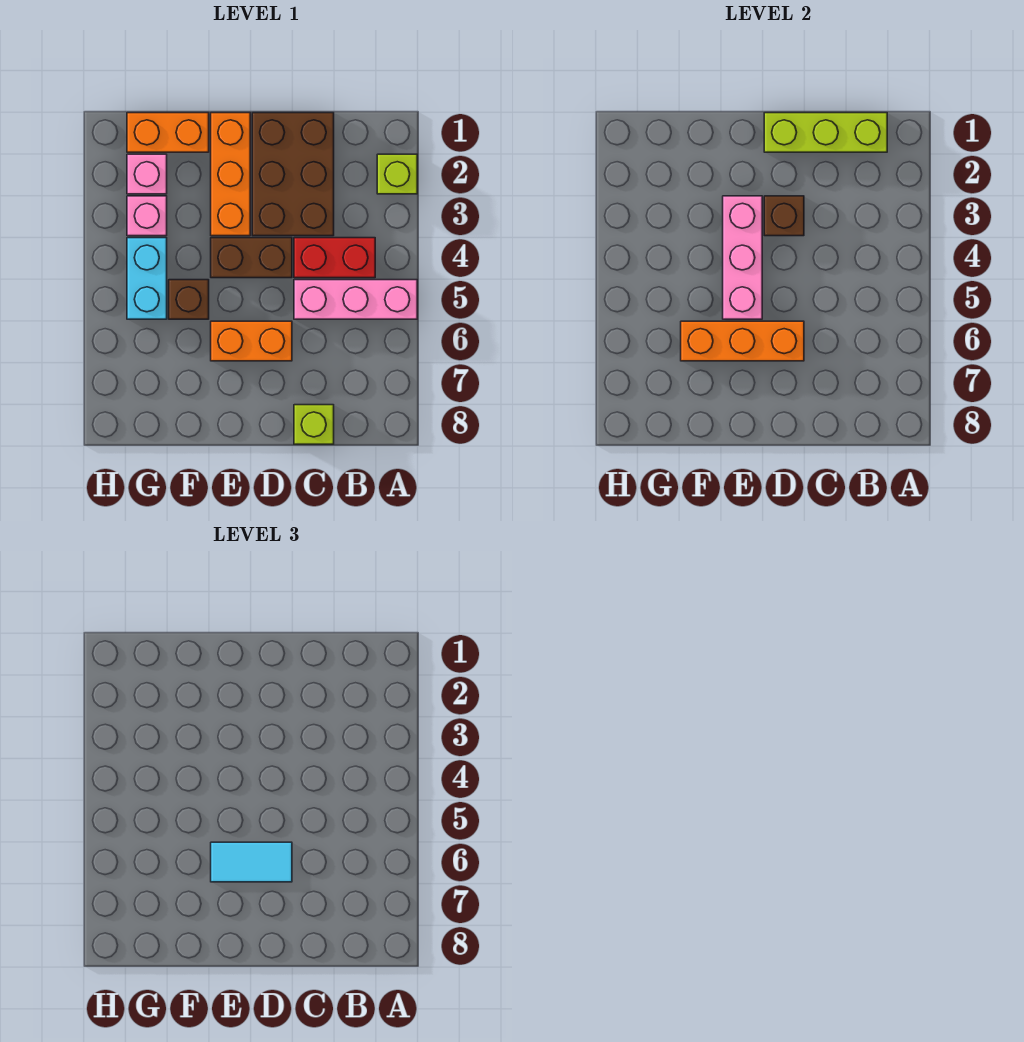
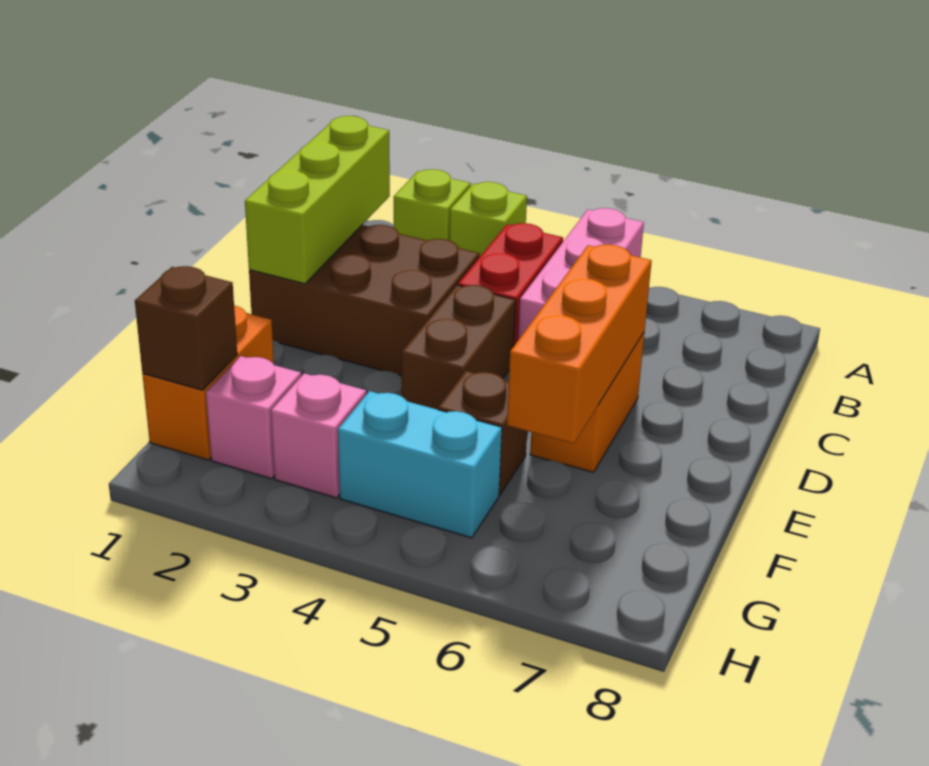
lime brick C8 level 1 -> lime brick A3 level 1
brown brick D3 level 2 -> brown brick G1 level 2
cyan tile D6:E6 level 3 -> none
orange brick E1:E3 level 1 -> none
pink brick E3:E5 level 2 -> none

